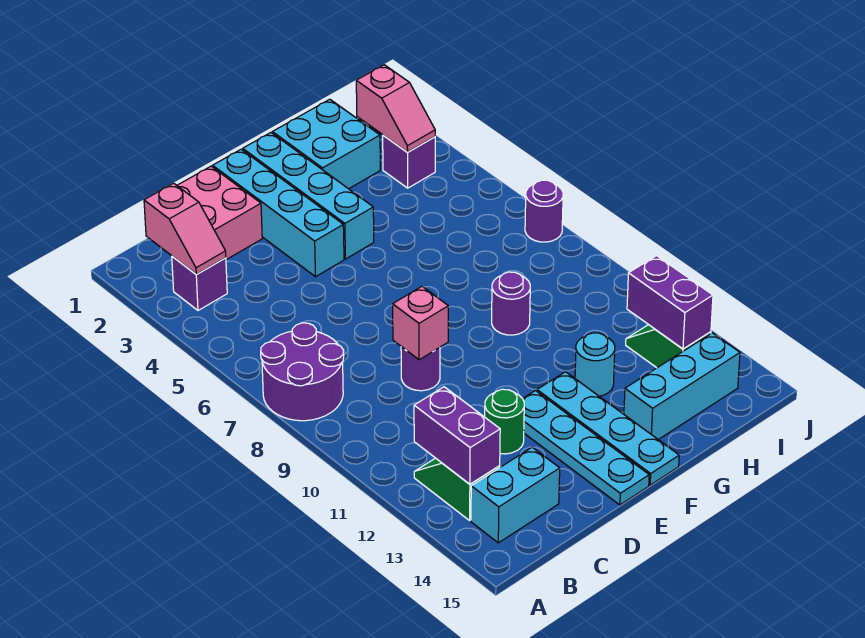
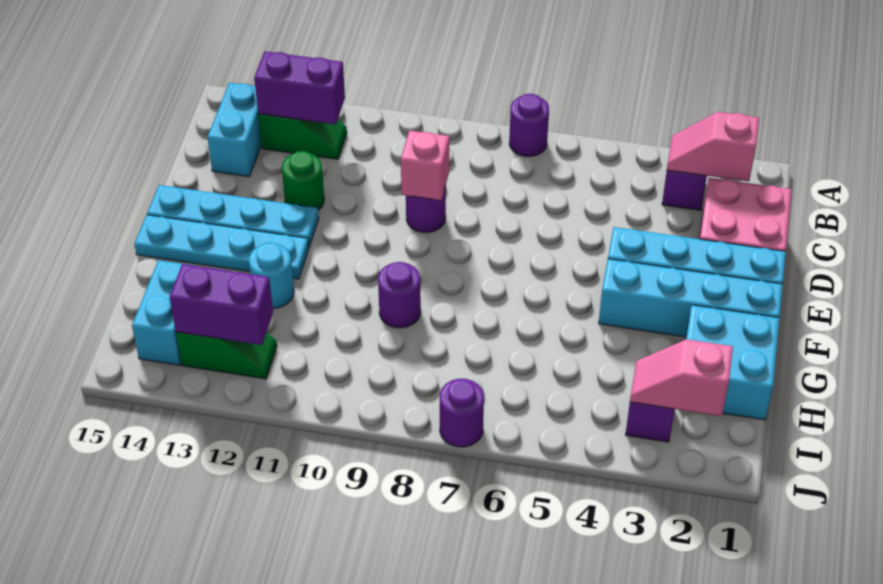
purple round brick A7:B8 level 1 -> purple round brick A7 level 1
cyan brick G14:I14 level 1 -> cyan brick H14:I14 level 1

